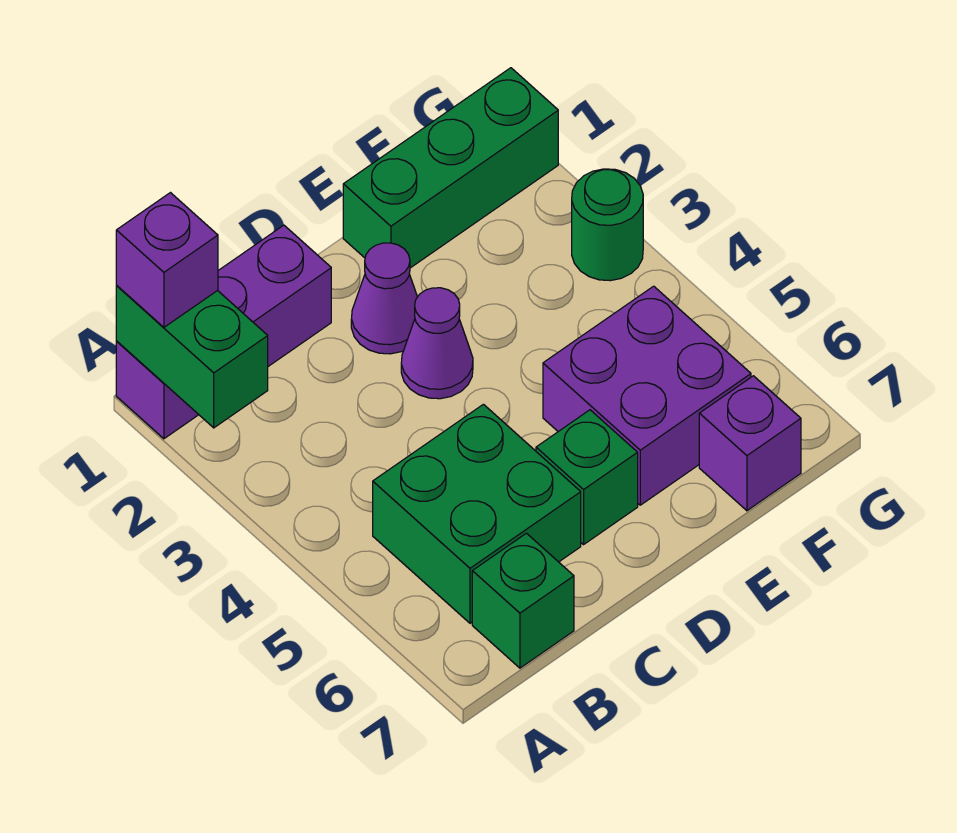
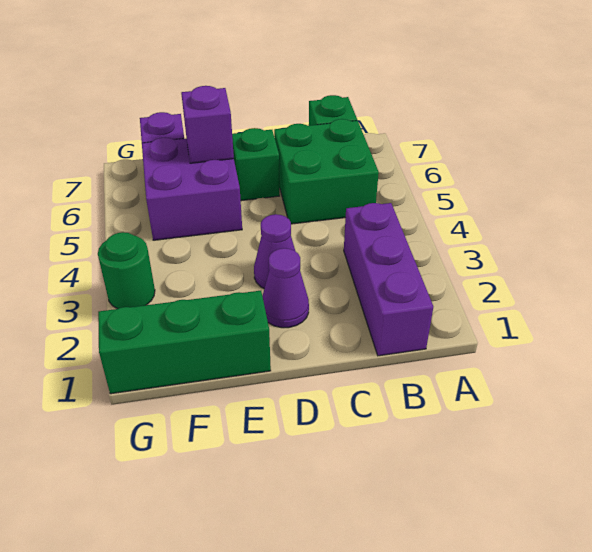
purple brick A1:C1 level 1 -> purple brick B1:B3 level 1
green brick A1:A2 level 2 -> none
purple brick A1 level 3 -> purple brick E6 level 2

